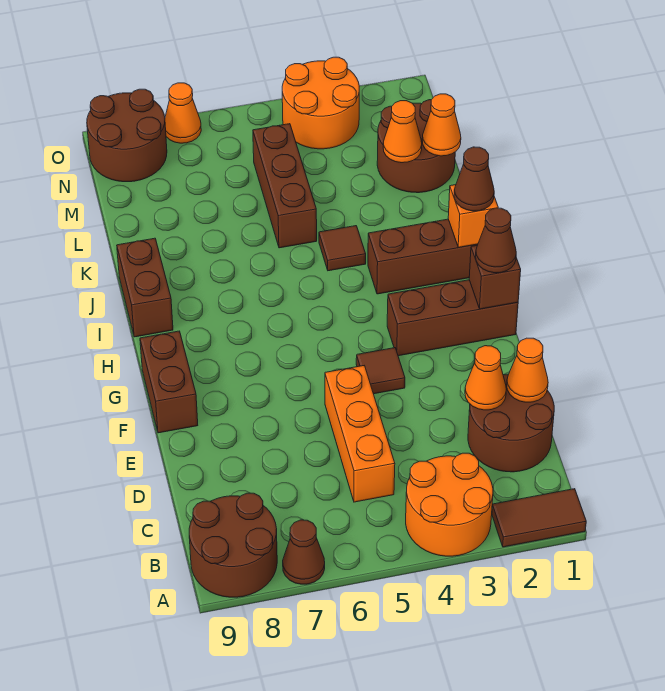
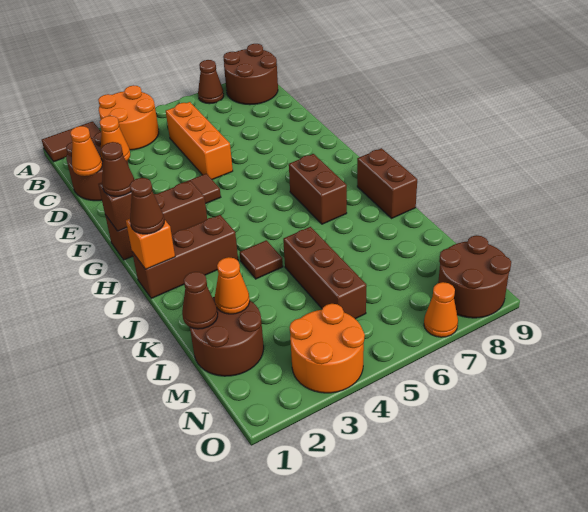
brown brick F9:G9 level 1 -> brown brick H7:I7 level 1
orange cone L1 level 2 -> brown cone L1 level 2

